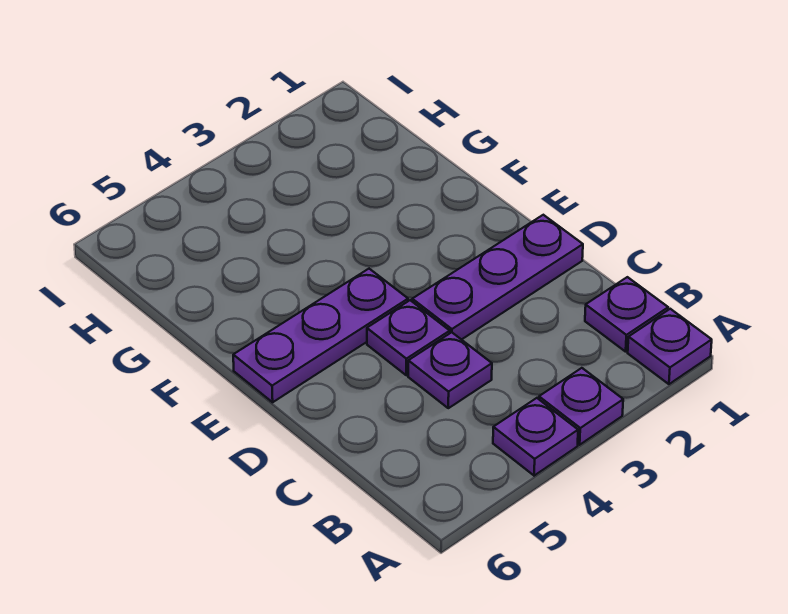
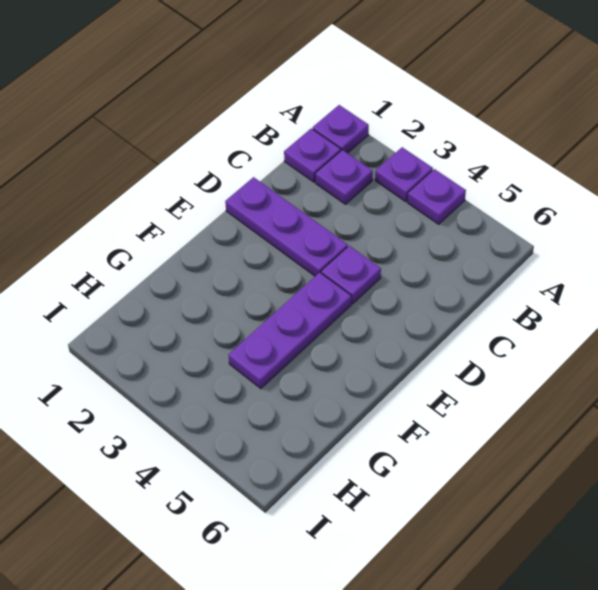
purple plate C4 level 1 -> purple plate B2 level 1
purple plate E4:E6 level 1 -> purple plate E4:G4 level 1

